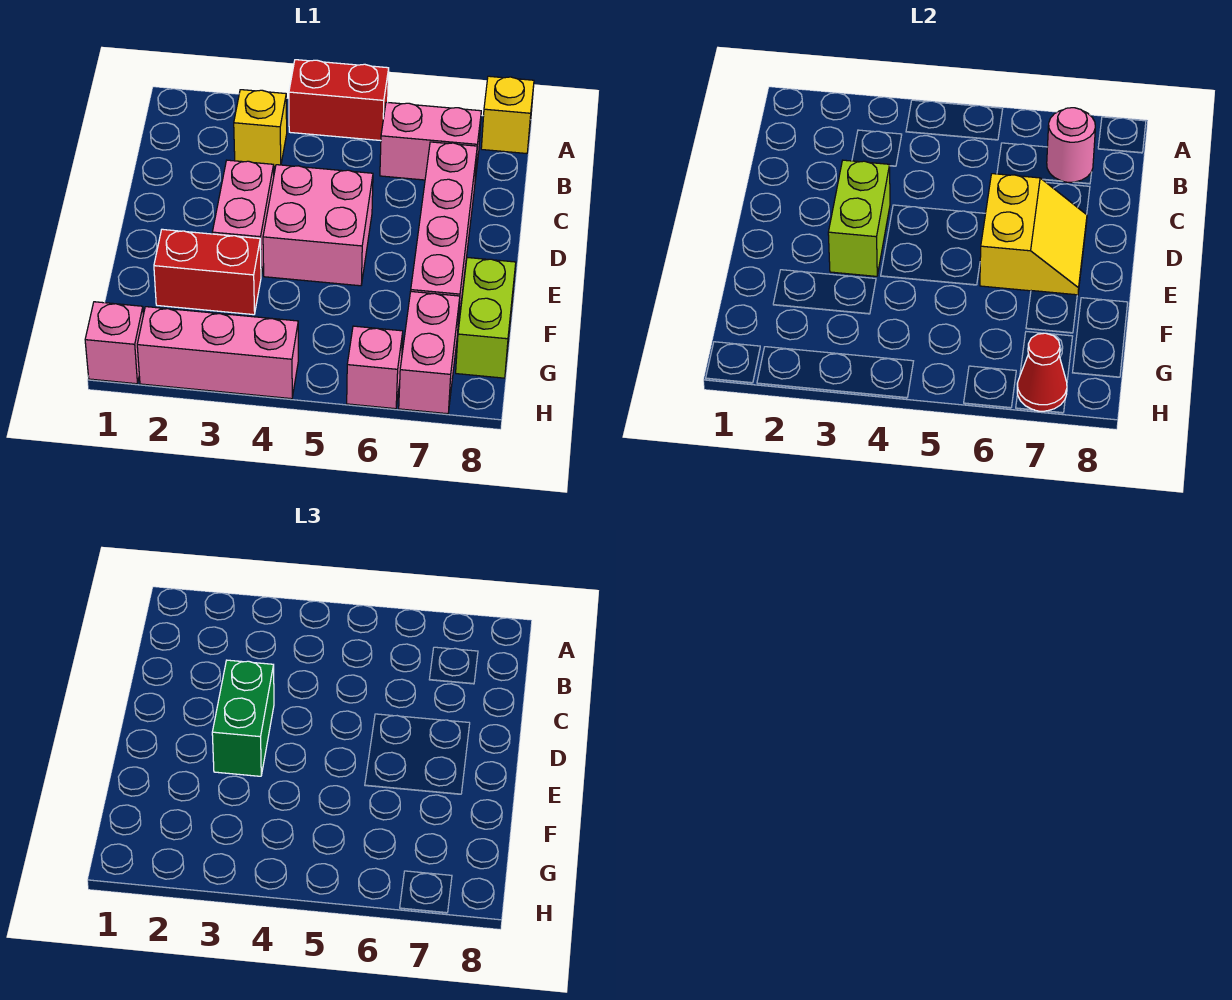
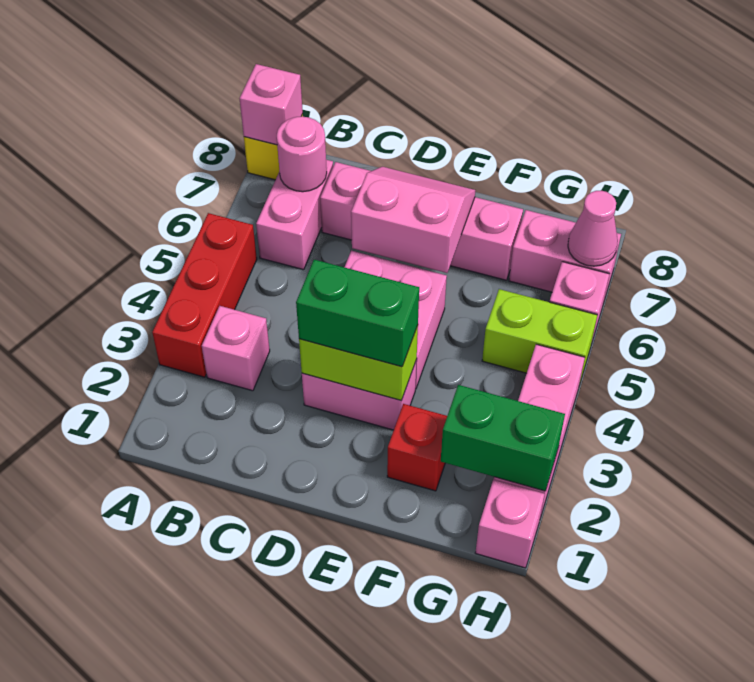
red brick A4:A5 level 1 -> red brick A3:A5 level 1
none -> pink brick A8 level 2
yellow brick B3 level 1 -> pink brick B3 level 1
yellow slope D6:E7 level 2 top 6 -> pink slope D6:E7 level 2 top 6
red brick F2:F3 level 1 -> red brick F2 level 1
lime brick F8:G8 level 1 -> lime brick G5:H5 level 1
none -> green brick G2:H2 level 2
red cone H7 level 2 -> pink cone H7 level 2

